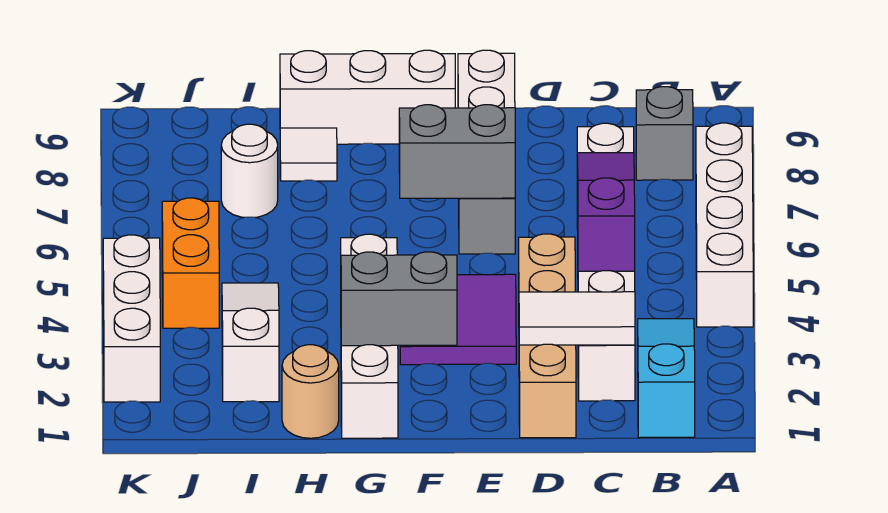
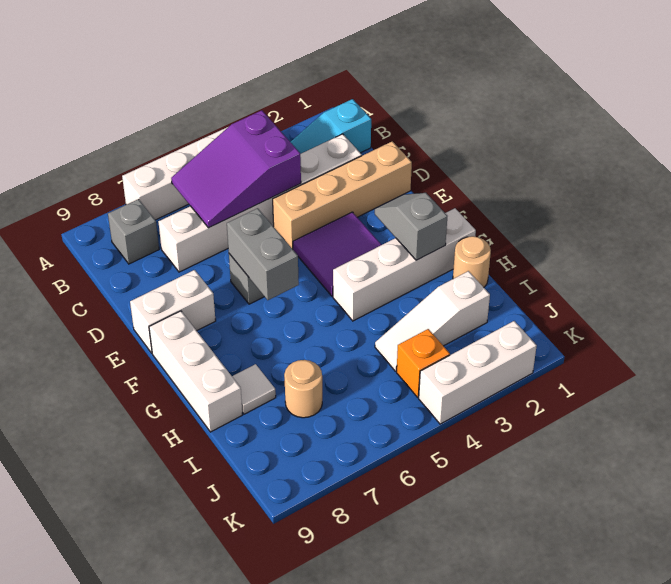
white tile C2:D2 level 2 -> none
purple slope C4:C6 level 2 top 4 -> purple slope B4:C6 level 2 top 4
grey brick F2:G2 level 2 -> grey slope F2:G2 level 2 top G
white round brick I7 level 1 -> tan round brick I7 level 1
orange brick J4:J5 level 1 -> orange brick J4 level 1

